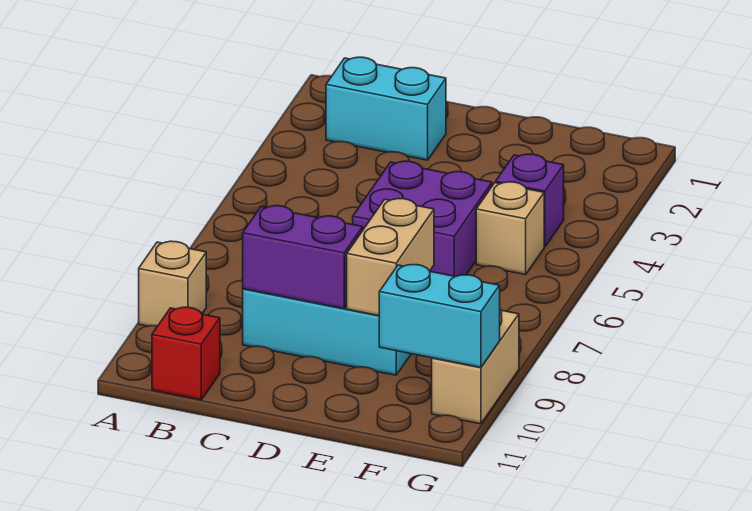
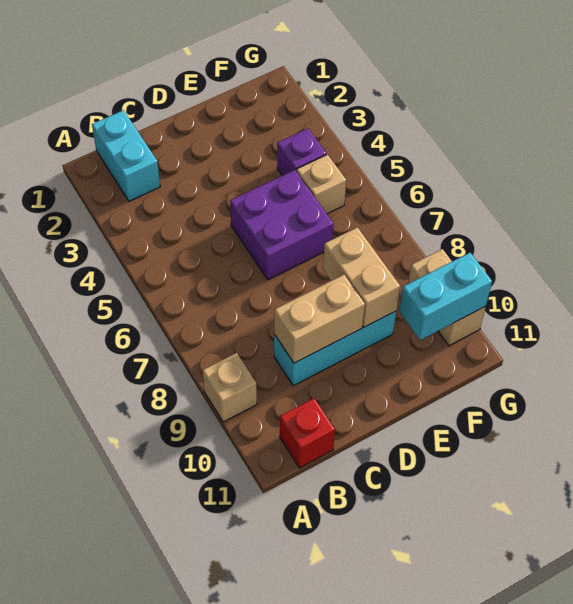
cyan brick B2:C2 level 1 -> cyan brick B1:B2 level 1
purple brick C9:D9 level 2 -> tan brick C9:D9 level 2

